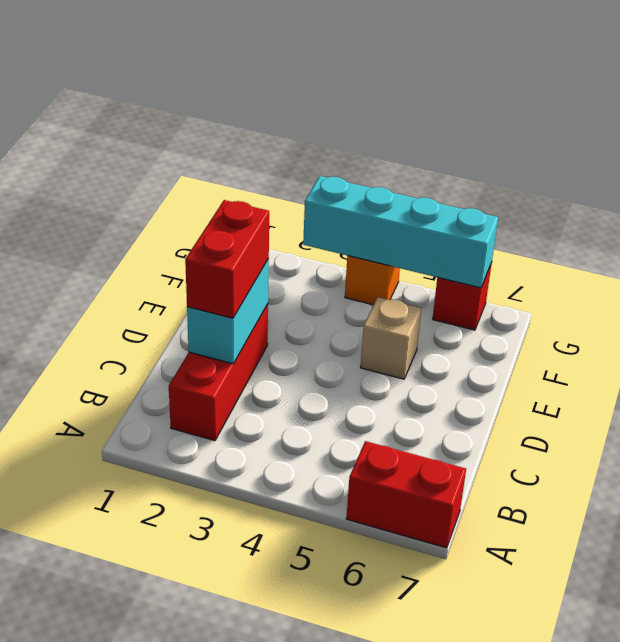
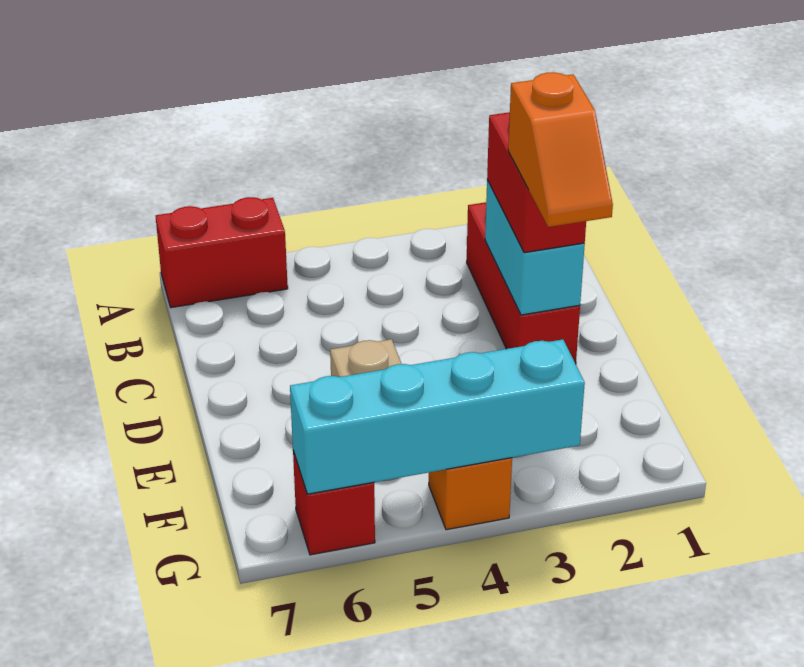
none -> orange slope D2:E2 level 4 top D

